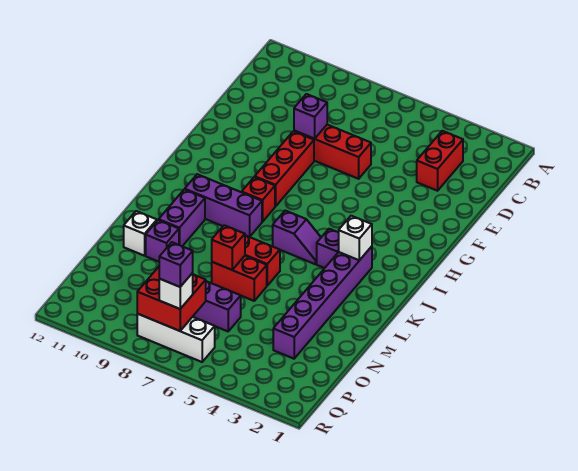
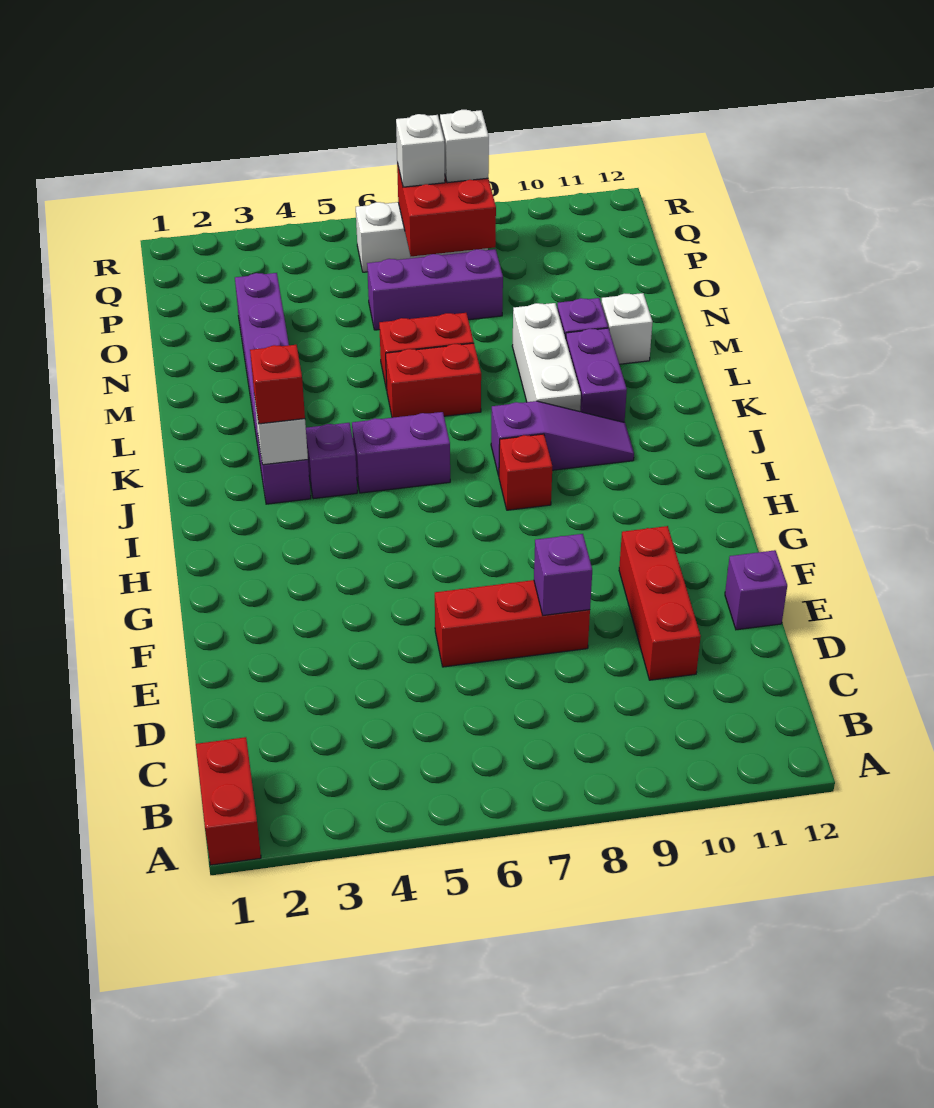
red brick C3:D3 level 1 -> red brick A1:B1 level 1
red brick F8:H8 level 1 -> red brick D10:F10 level 1
purple slope J5:J6 level 1 top 6 -> purple brick J5:J6 level 1
purple brick J8:J10 level 1 -> purple slope J8:J10 level 1 top 8
none -> white brick K9:M9 level 1
red brick M7 level 2 -> red brick J3 level 3
purple brick Q7 level 4 -> purple brick E12 level 1
none -> white brick Q8 level 3

